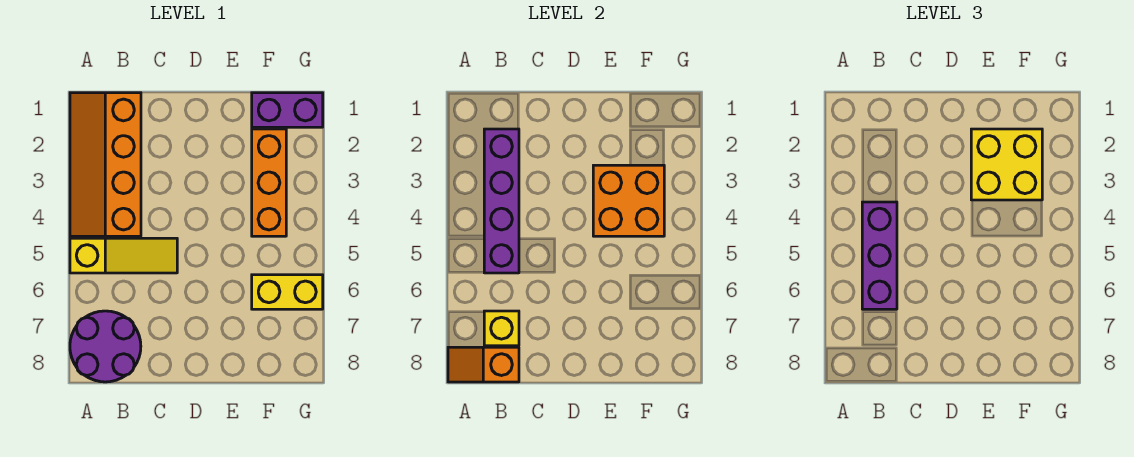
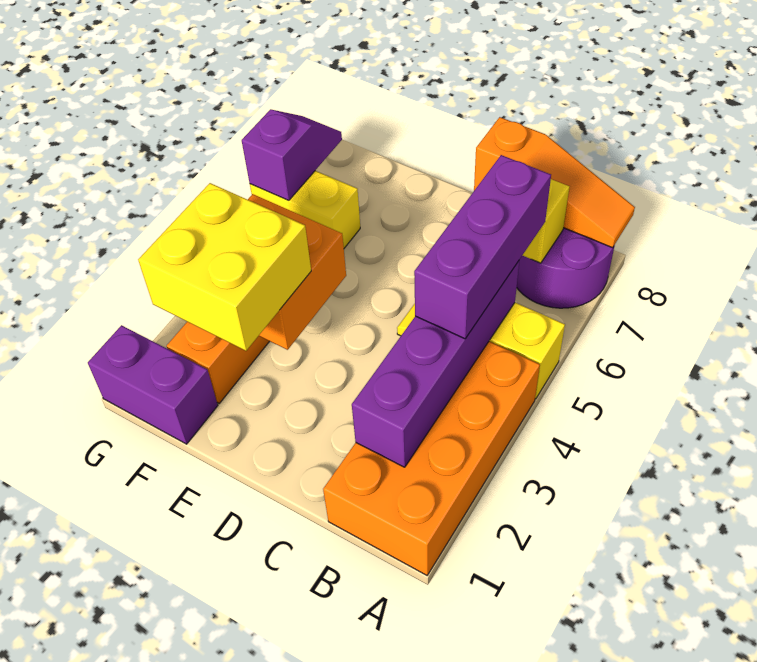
orange slope A1:B4 level 1 top B -> orange brick A1:B4 level 1
orange slope A8:B8 level 2 top B -> orange slope A8:C8 level 2 top C
none -> purple slope G6:G7 level 2 top 6

